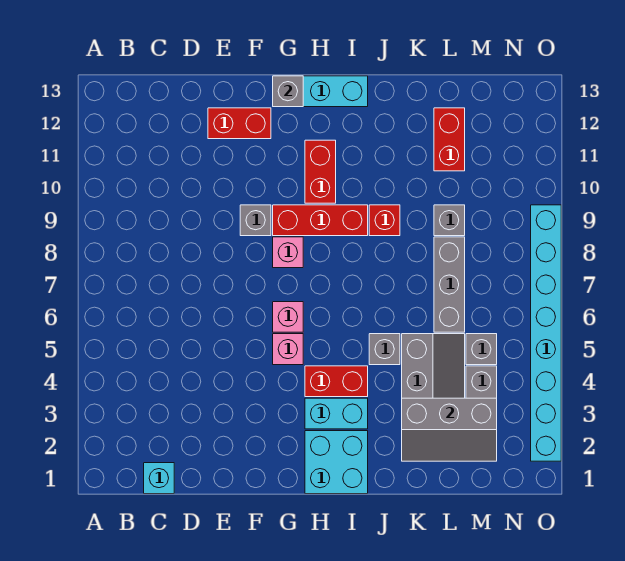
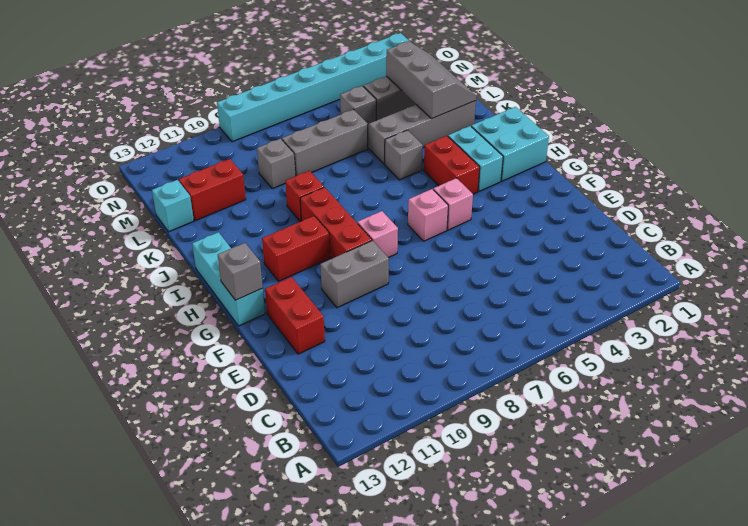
cyan brick C1 level 1 -> cyan brick L13 level 1
grey brick F9 level 1 -> grey brick F9:F10 level 1

